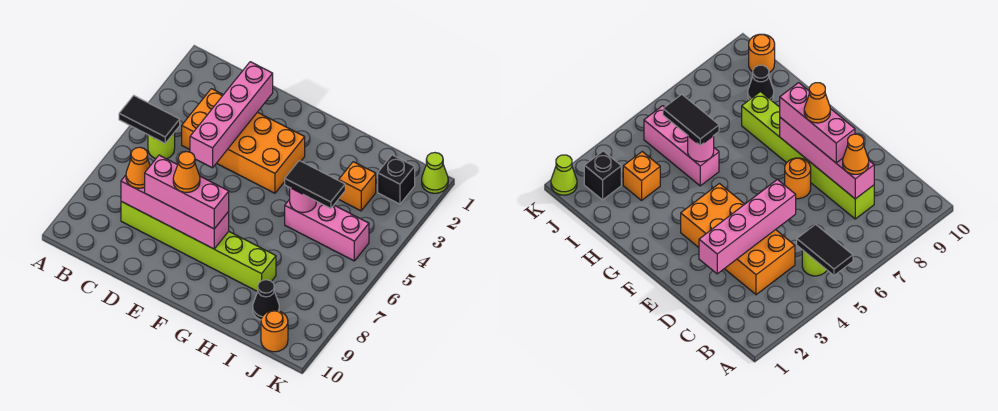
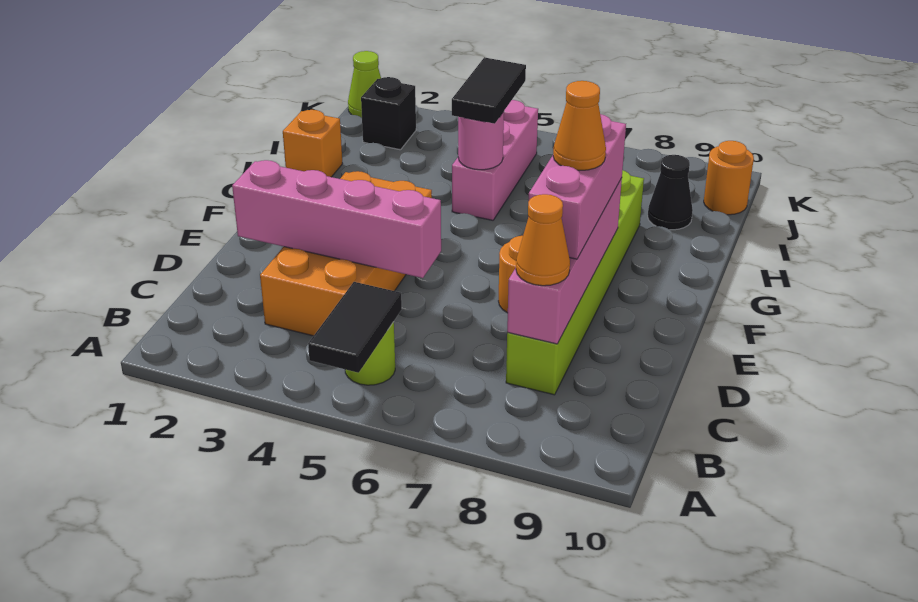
orange brick I3 level 1 -> orange brick H1 level 1

